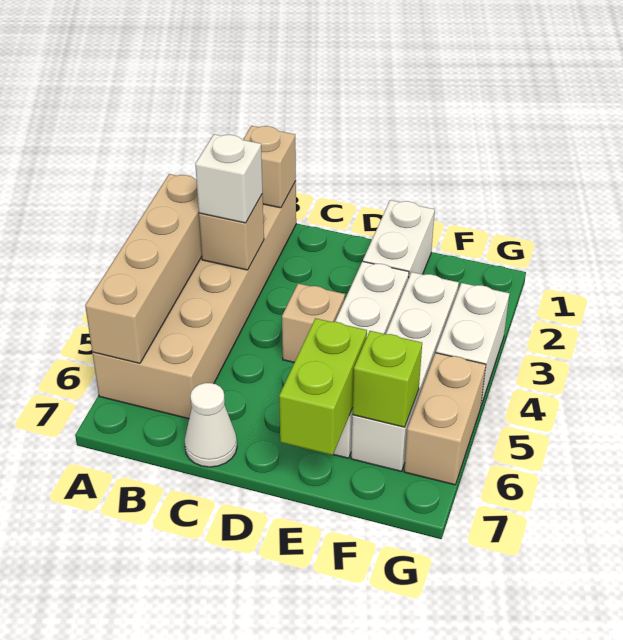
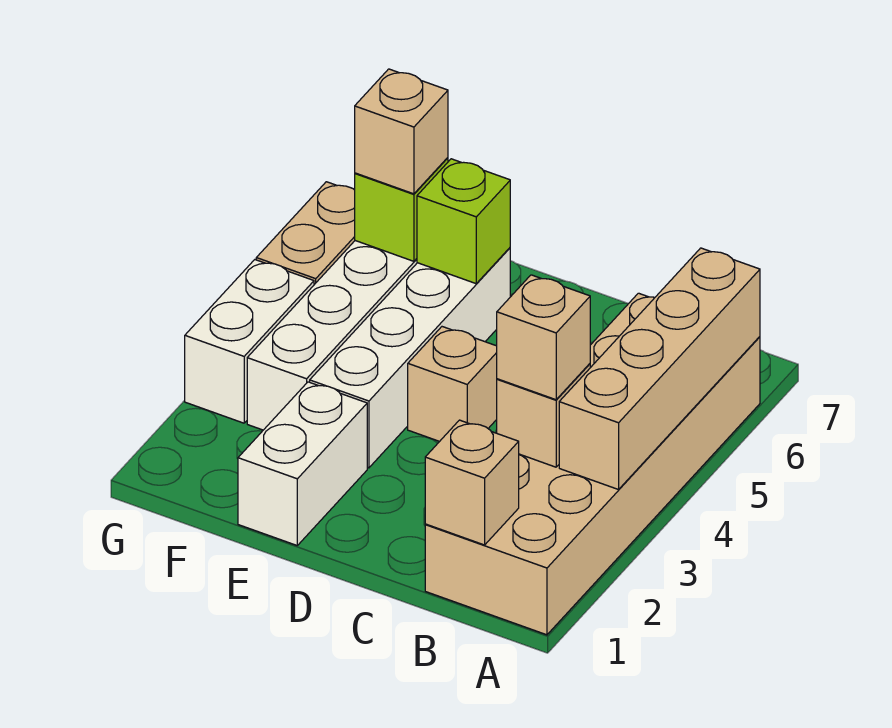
white brick B3 level 3 -> tan brick B3 level 3
white cone C7 level 1 -> none
lime brick E6:E7 level 2 -> lime brick E6 level 2
none -> tan brick F6 level 3

